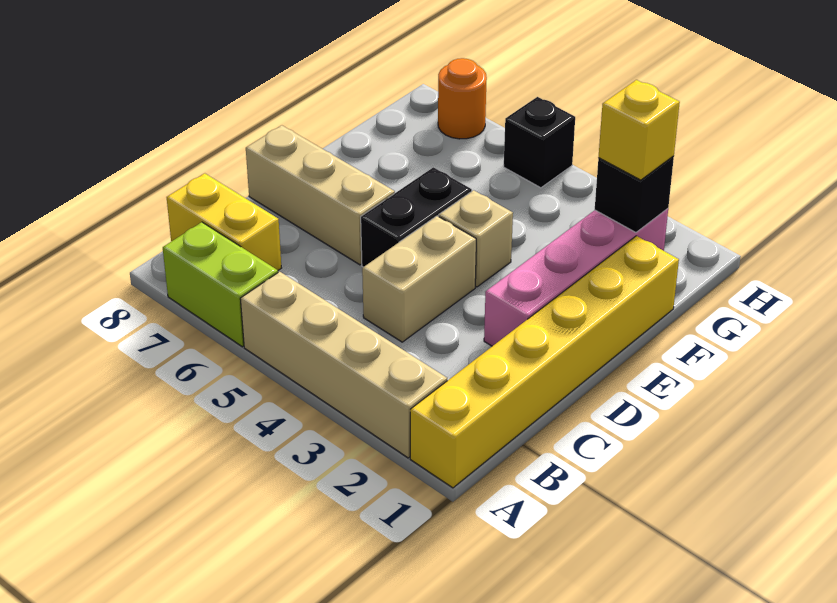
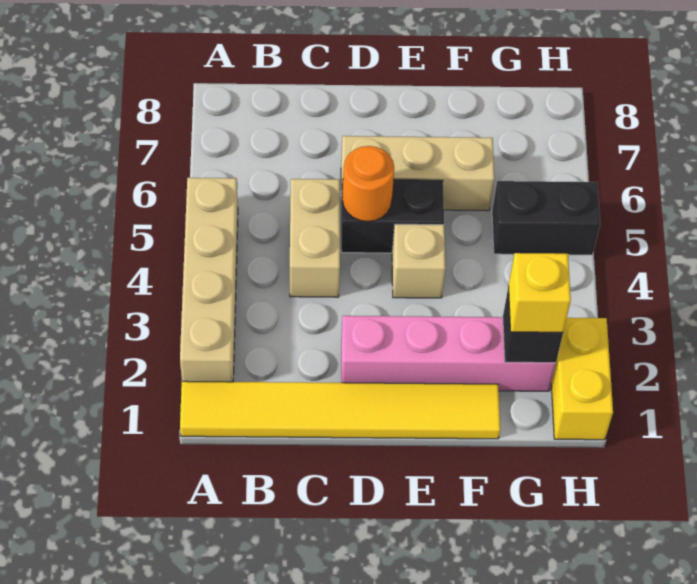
yellow brick A1:F1 level 1 -> yellow tile A1:F1 level 1
lime brick A6:A7 level 1 -> none
yellow brick B7:B8 level 1 -> yellow brick H1:H2 level 1
tan brick C4:D4 level 1 -> tan brick C4:C5 level 1
tan brick D6:D8 level 1 -> tan brick D6:F6 level 1
black brick H5 level 1 -> black brick G5:H5 level 1
orange round brick H7 level 1 -> orange round brick D5 level 2

